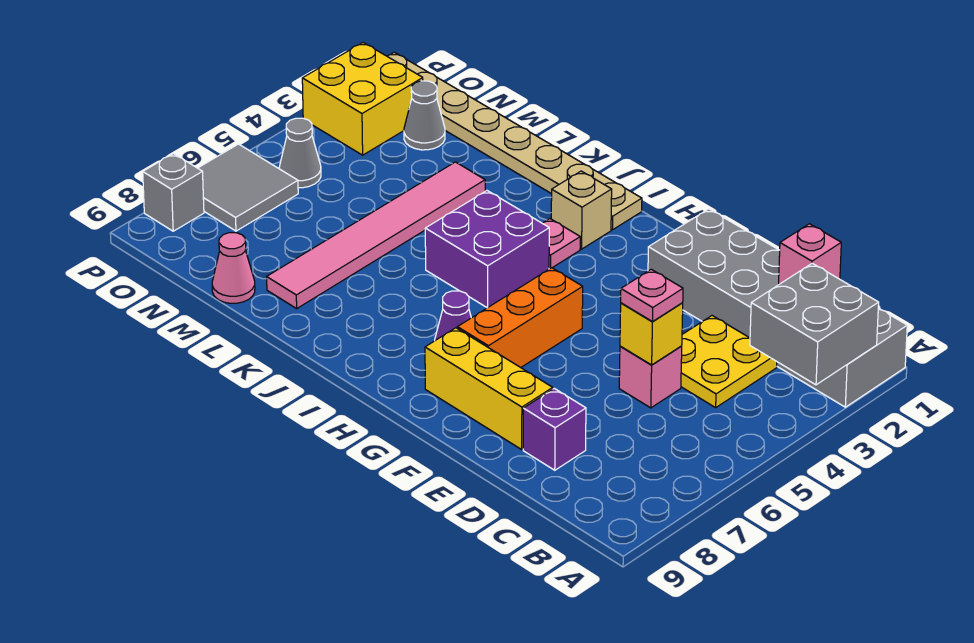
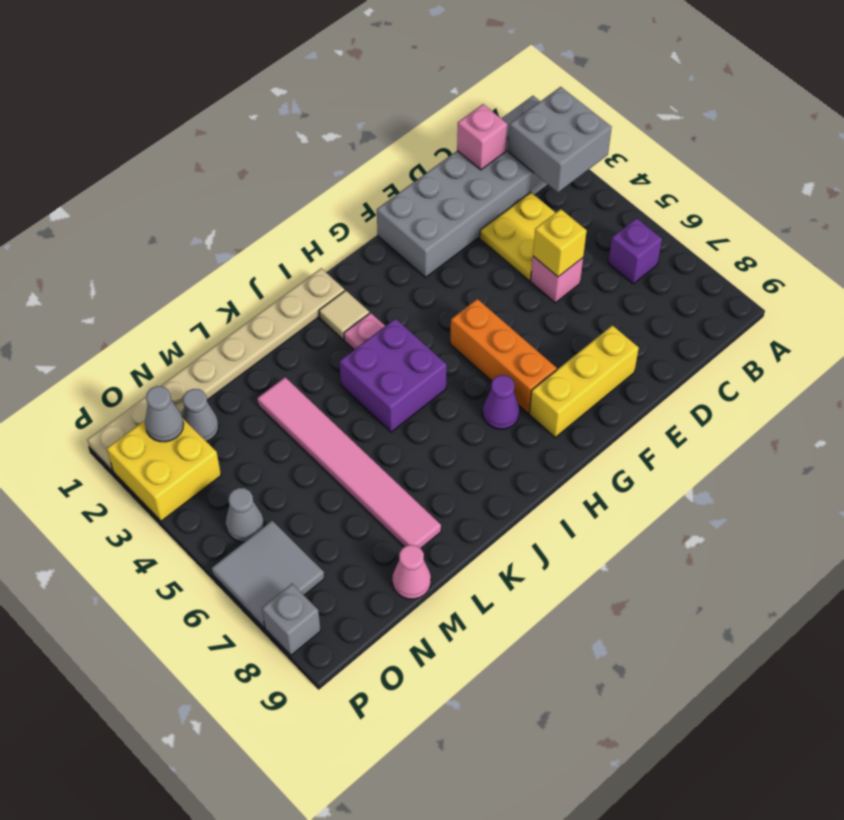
pink plate D5 level 3 -> none
purple brick D8 level 1 -> purple brick B6 level 1
tan brick I2 level 1 -> tan tile I2 level 1
none -> grey cone O2 level 2

